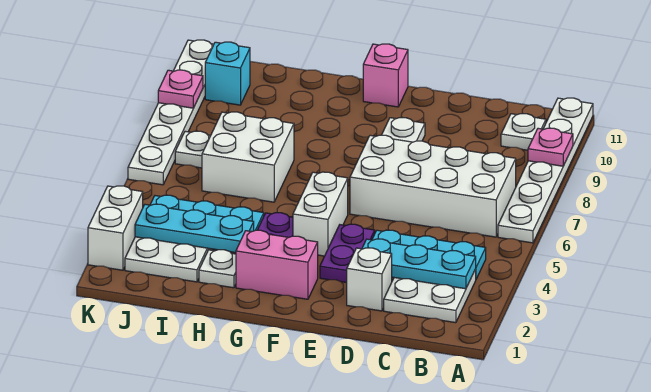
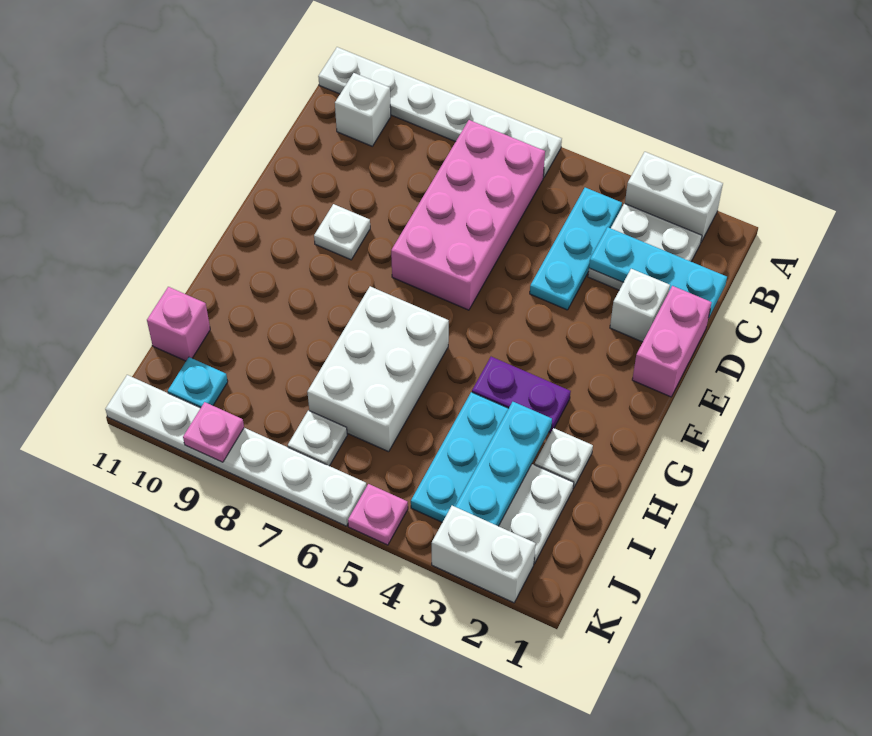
pink plate A9 level 2 -> pink plate K5 level 1
cyan plate B3:D3 level 2 -> cyan plate C1:C3 level 2
white brick B6:E7 level 1 -> pink brick B6:E7 level 1
white plate B10 level 1 -> white brick B10 level 1
purple plate E3:E4 level 1 -> none
pink brick F2:G2 level 1 -> pink brick D1:E1 level 1
white brick F4:F5 level 1 -> white brick A2:A3 level 1
pink brick F11 level 1 -> pink brick I11 level 1
white brick H6:I7 level 1 -> white brick G6:I7 level 1
cyan brick J10 level 1 -> cyan plate J10 level 1

